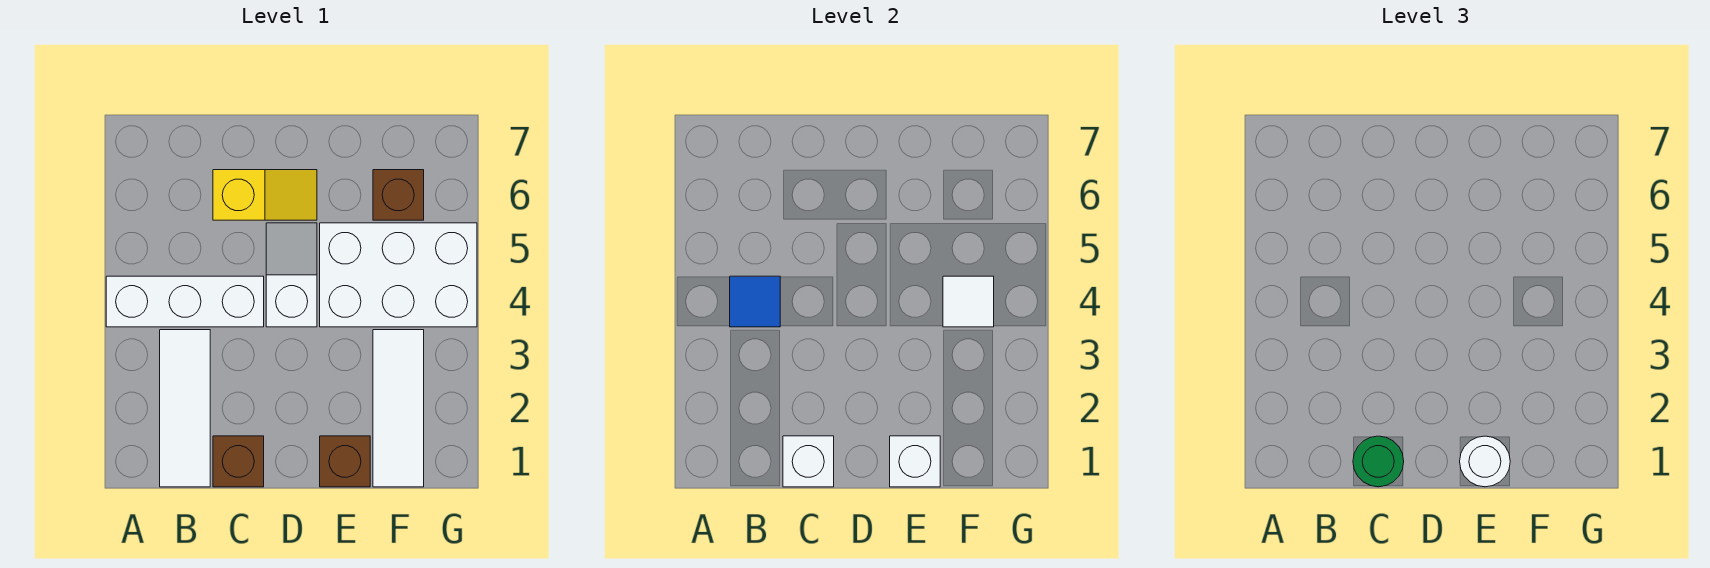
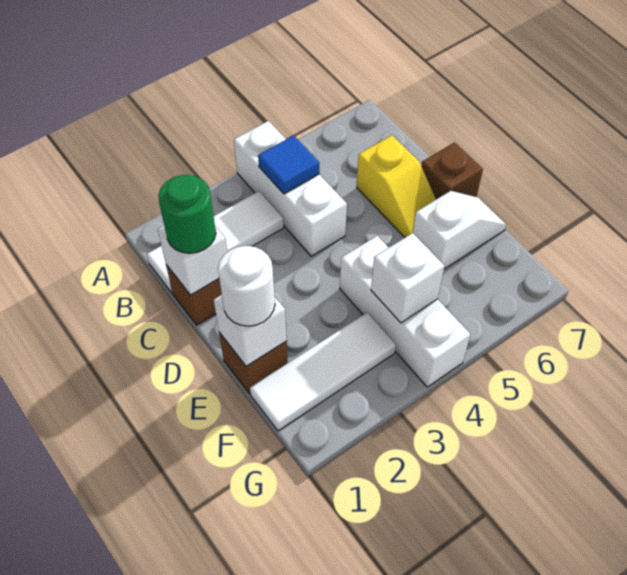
white slope D4:D5 level 1 top 4 -> white slope E6:E7 level 1 top 6
white brick E4:G5 level 1 -> white brick E4:G4 level 1
white tile F4 level 2 -> white brick F4 level 2
brown brick F6 level 1 -> brown brick D7 level 1

